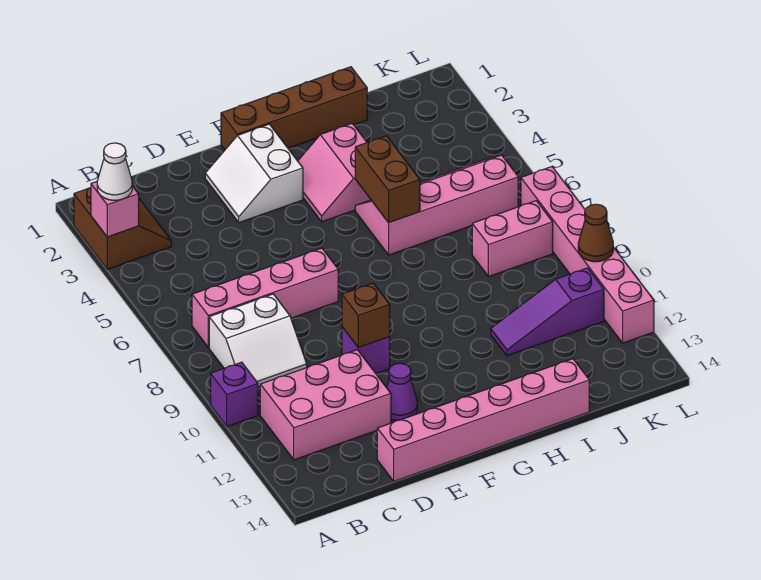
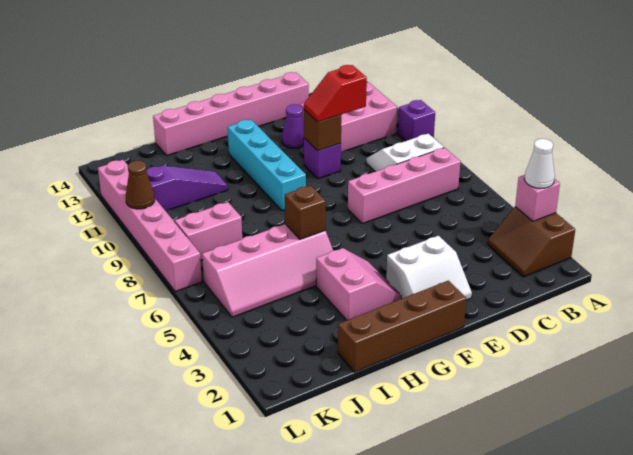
none -> red slope D10:E10 level 3 top D
white slope E2:F3 level 1 top F -> white slope E2:F3 level 1 top 3
none -> cyan brick G9:G12 level 1
brown brick H5:H6 level 2 -> brown brick H6 level 2

